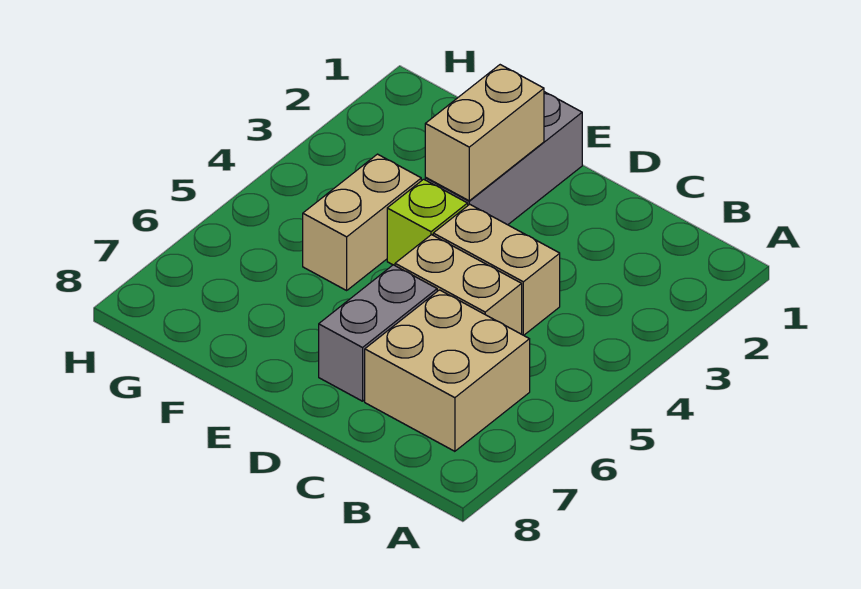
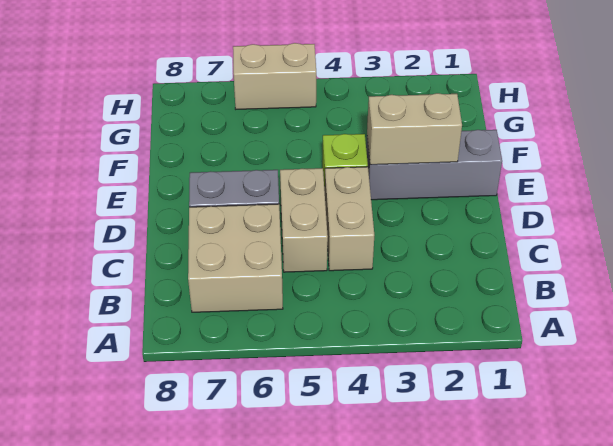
tan brick F4:F5 level 1 -> tan brick H5:H6 level 1

